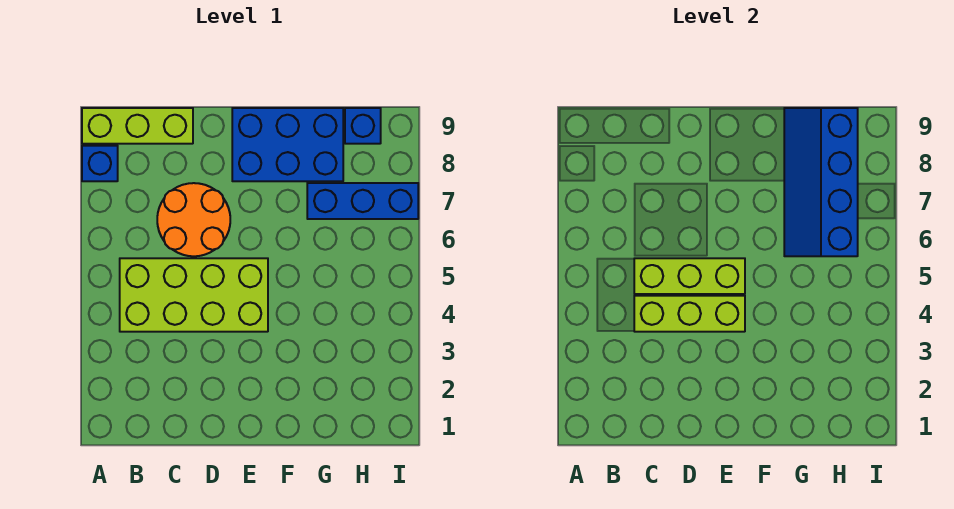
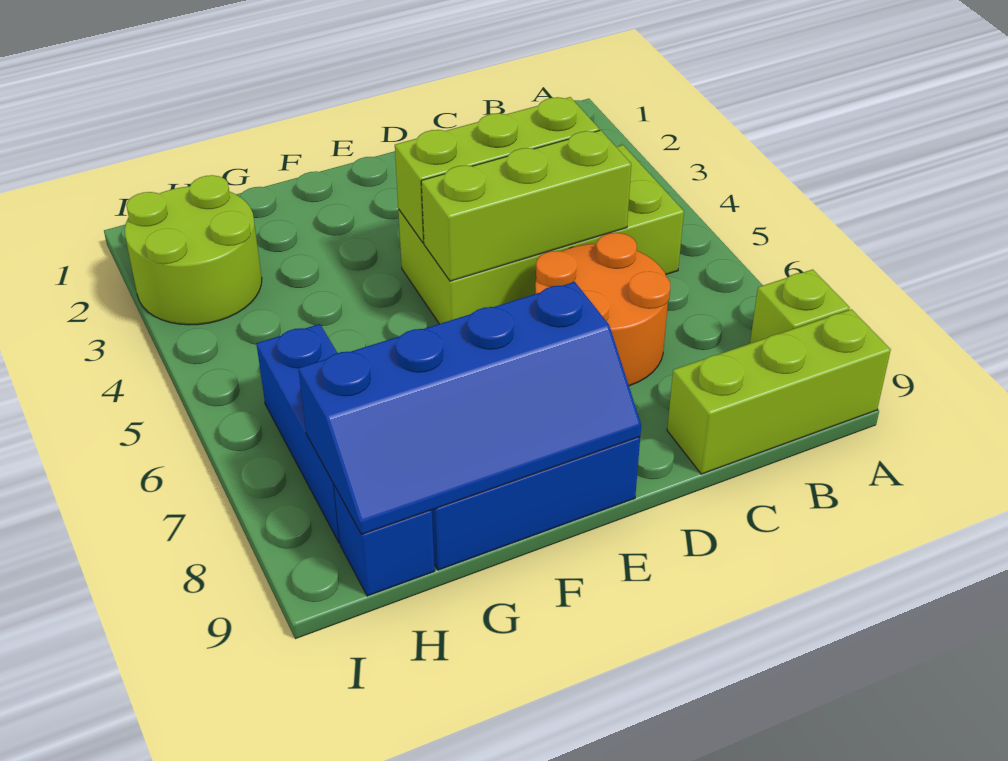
blue brick A8 level 1 -> lime brick A8 level 1
blue slope G6:H9 level 2 top H -> blue slope E8:H9 level 2 top 8
blue brick G7:I7 level 1 -> blue brick H6:H8 level 1
none -> lime round brick H2:I3 level 1

